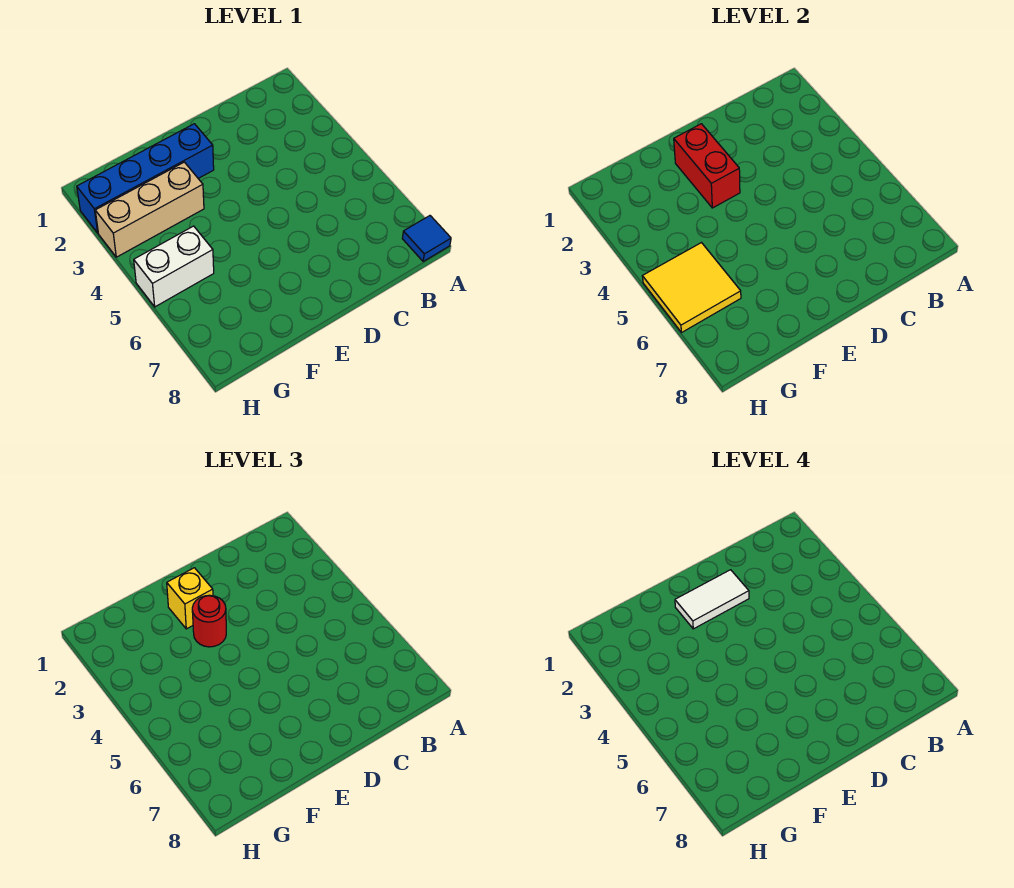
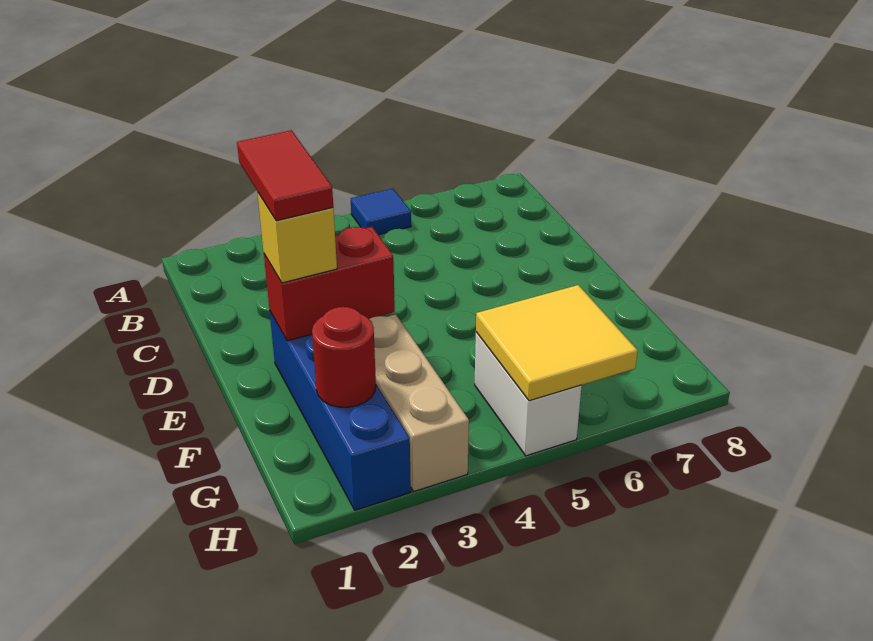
blue tile A8 level 1 -> blue tile A5 level 1
white tile D2:E2 level 4 -> red tile D2:E2 level 4
red round brick E3 level 3 -> red round brick G2 level 2

